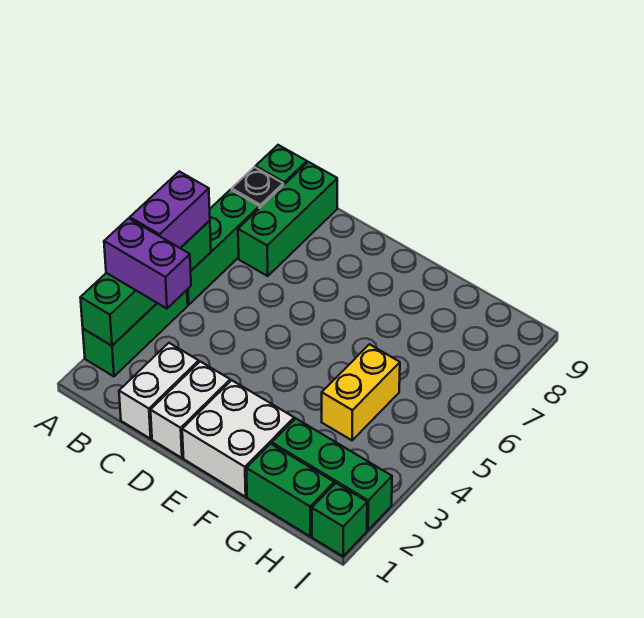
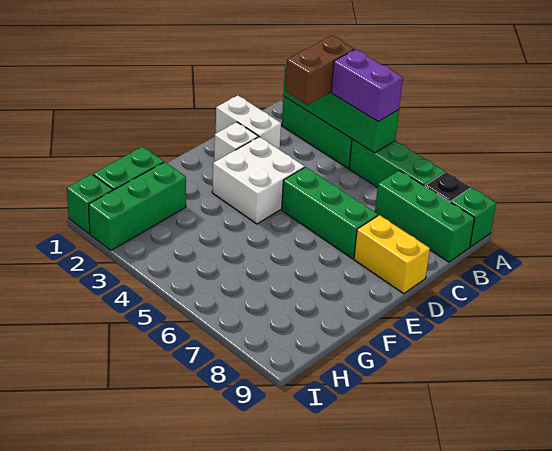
purple brick A3:B3 level 3 -> brown brick A3:B3 level 3
white brick D1:D2 level 1 -> white brick D2 level 1
none -> green brick D5:D7 level 1
white brick E1:F2 level 1 -> white brick D3:E4 level 1
yellow brick G4:G5 level 1 -> yellow brick D8:D9 level 1

